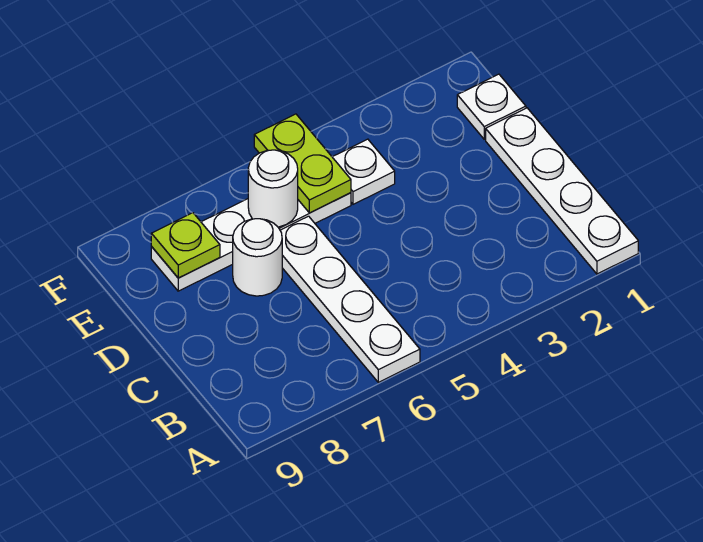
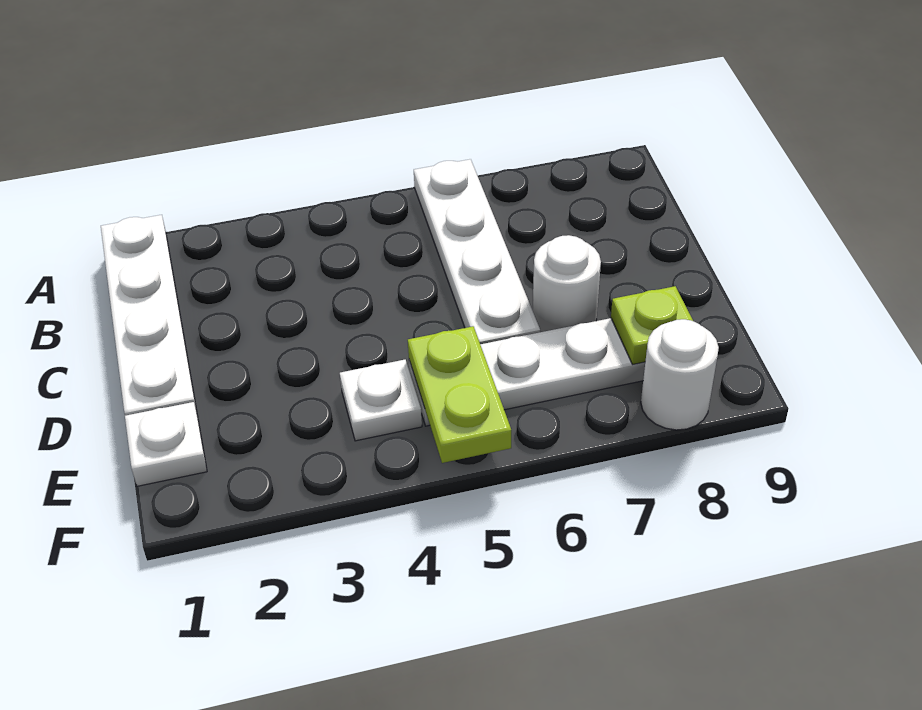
white round brick E6 level 2 -> white round brick F8 level 1

